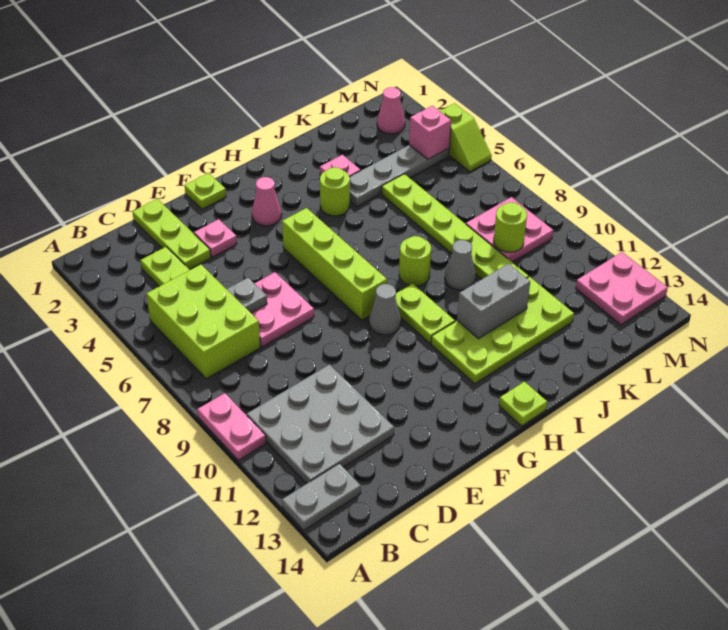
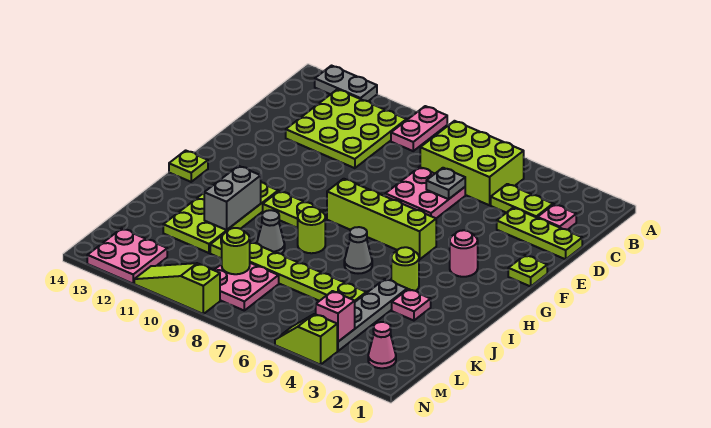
pink plate A9:A10 level 1 -> pink plate A9:B9 level 1
grey plate A13:B13 level 1 -> grey plate A12:A13 level 1
grey plate B10:D12 level 1 -> lime plate B10:D12 level 1
pink plate E3 level 1 -> pink plate C2 level 1
pink cone G3 level 1 -> pink round brick G3 level 1
grey cone G9 level 1 -> grey cone I6 level 1
none -> lime slope N9:N11 level 1 top 9

